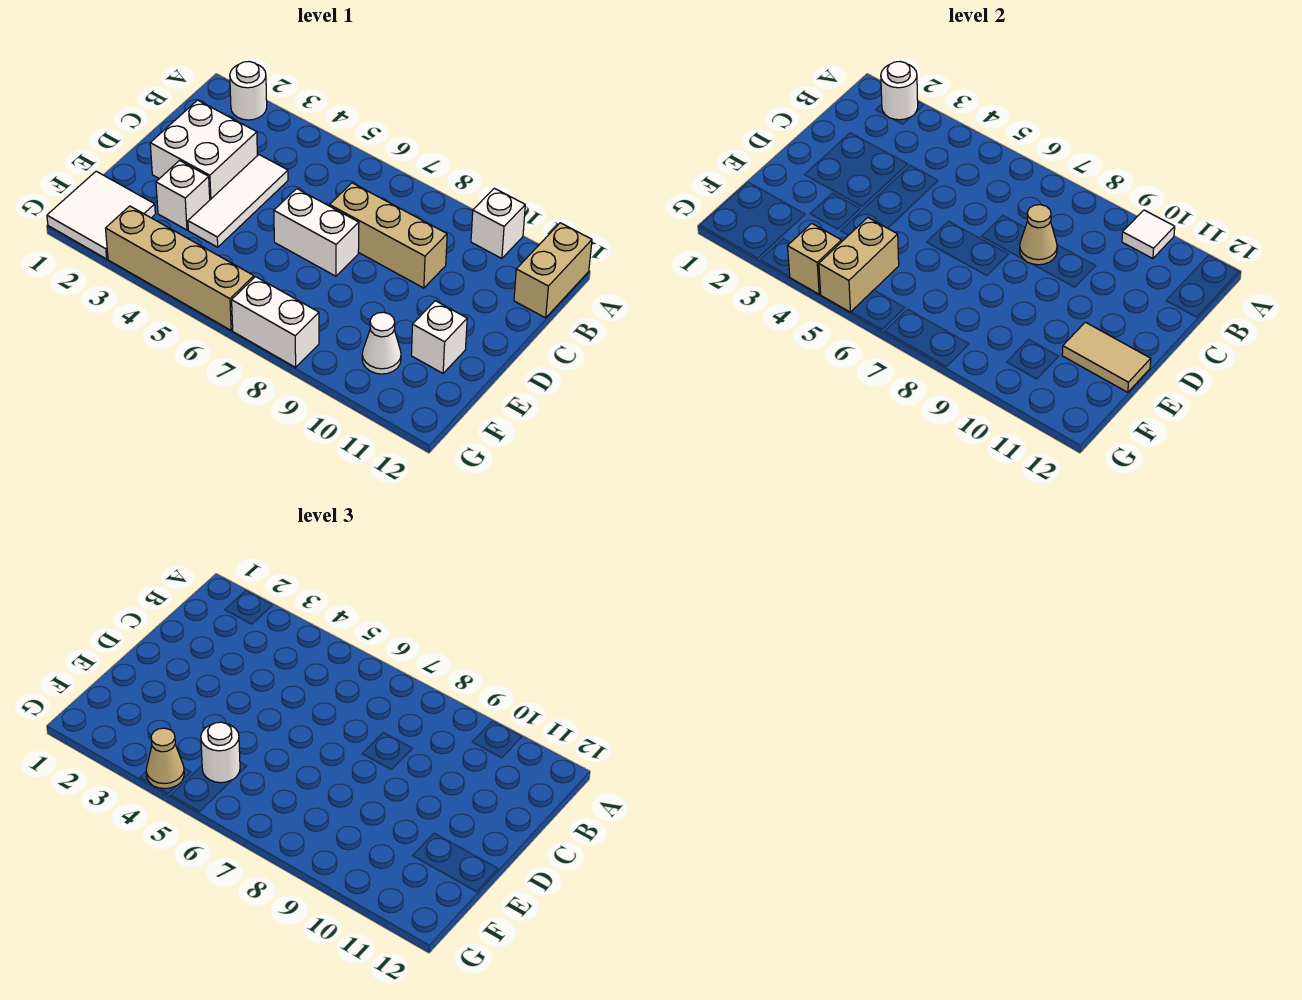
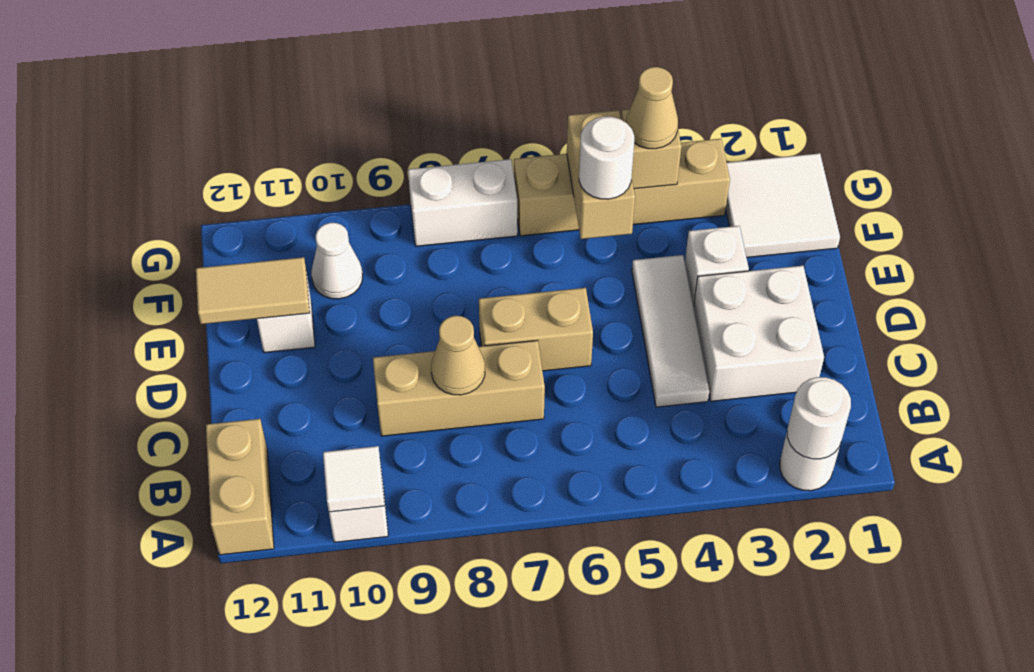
white brick D6:D7 level 1 -> tan brick D6:D7 level 1

